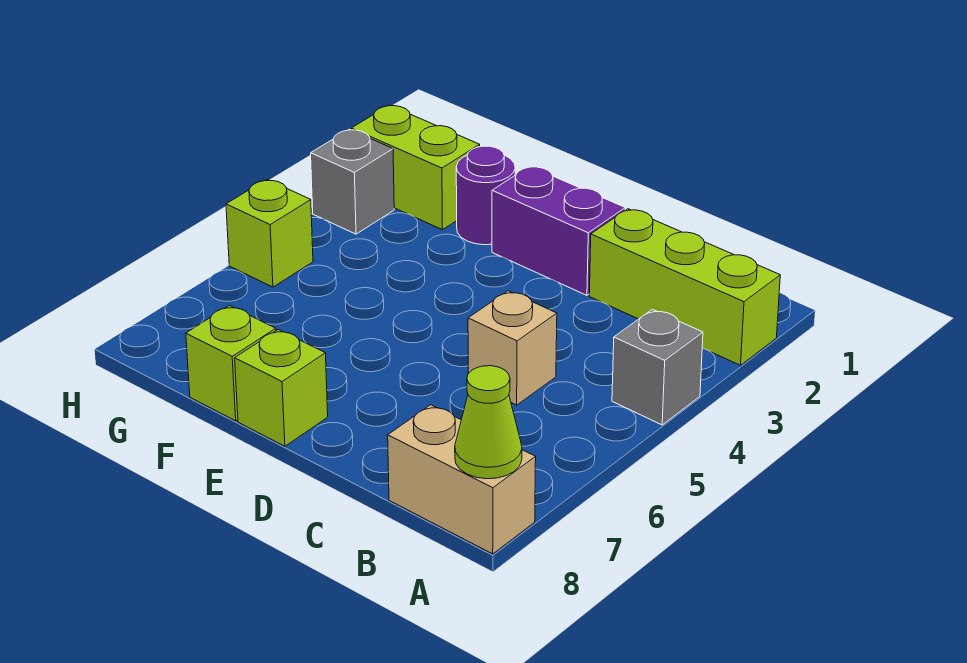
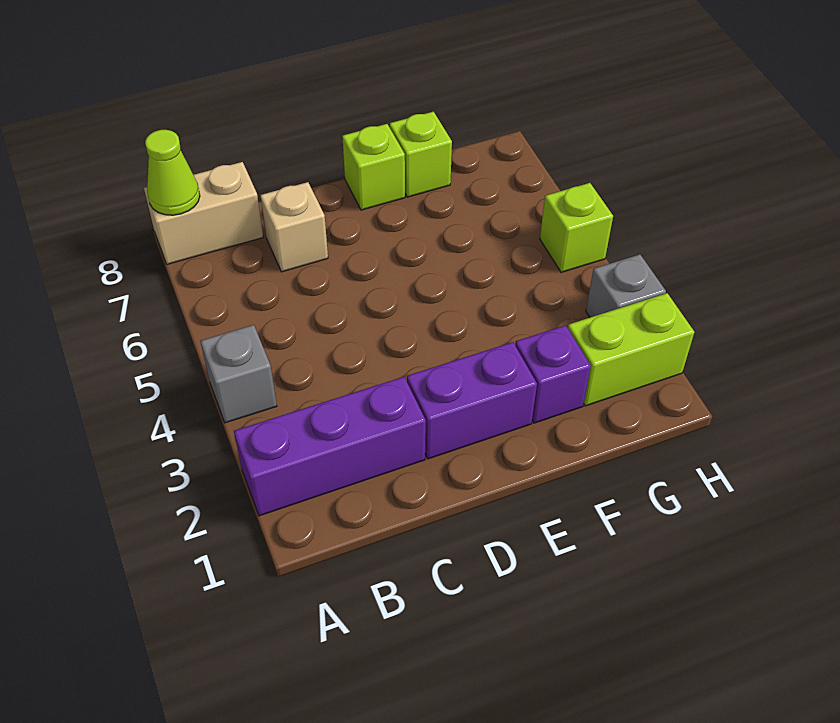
lime brick A2:C2 level 1 -> purple brick A2:C2 level 1
tan brick C5 level 1 -> tan brick C7 level 1
purple round brick F2 level 1 -> purple brick F2 level 1

